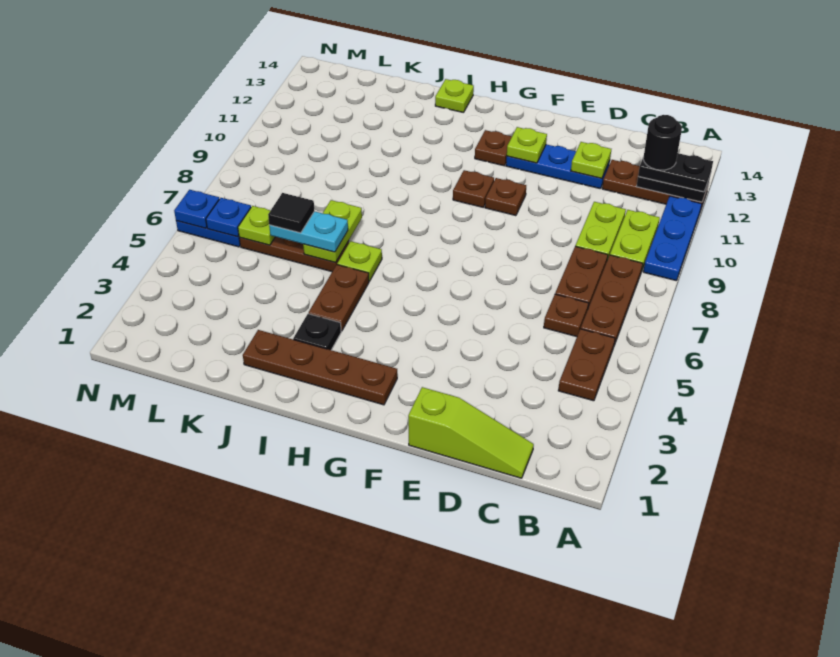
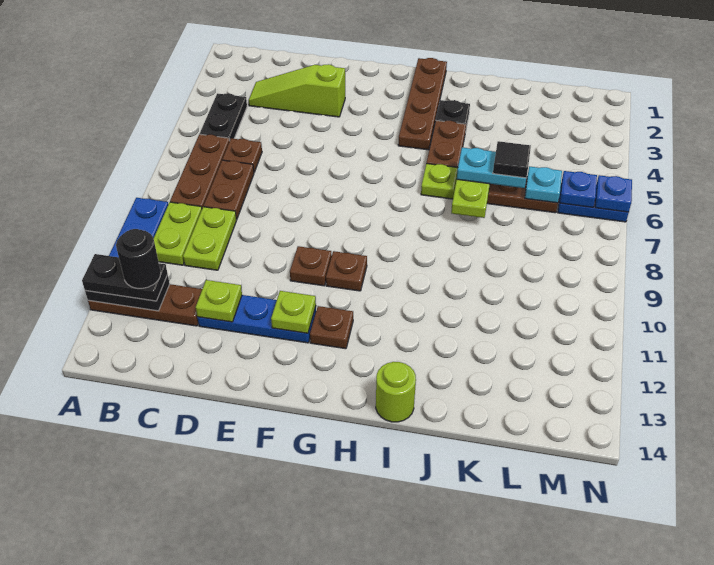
brown plate B4:B5 level 1 -> black plate B4:B5 level 1
lime slope C1:E1 level 1 top E -> lime slope C3:E3 level 1 top E
brown plate G2:J2 level 1 -> brown plate H1:H4 level 1
lime plate I14 level 1 -> lime round brick I14 level 1
lime plate L6 level 2 -> cyan plate L6 level 2

